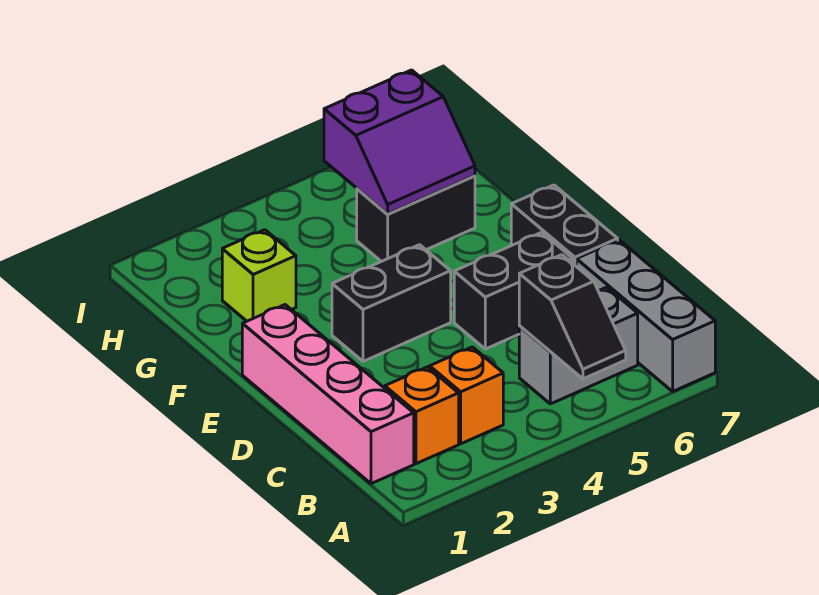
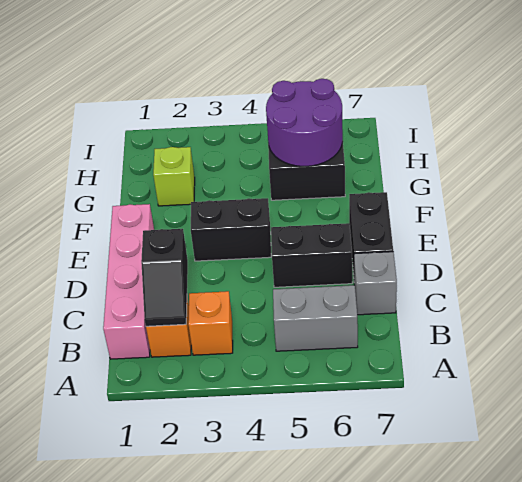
black slope A5:B5 level 2 top B -> black slope B2:C2 level 2 top C
grey brick A7:C7 level 1 -> grey brick C7 level 1
purple slope G5:H6 level 2 top H -> purple round brick G5:H6 level 2

